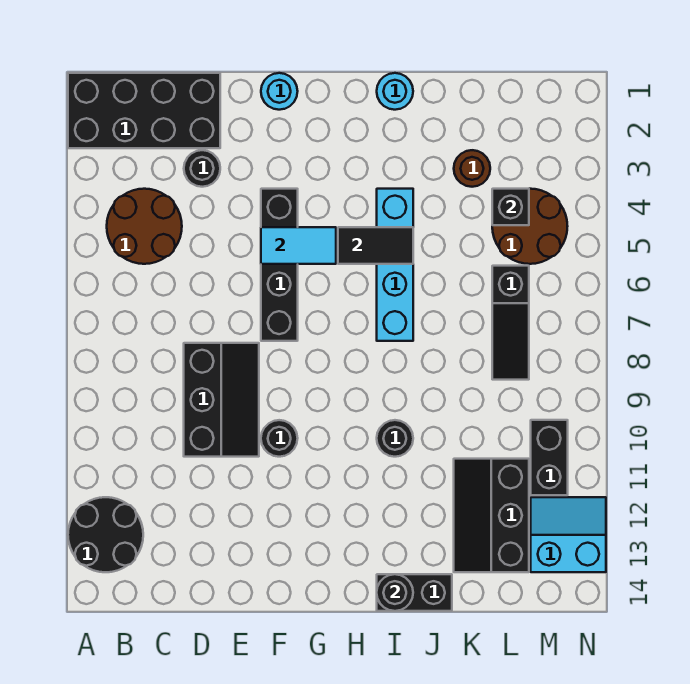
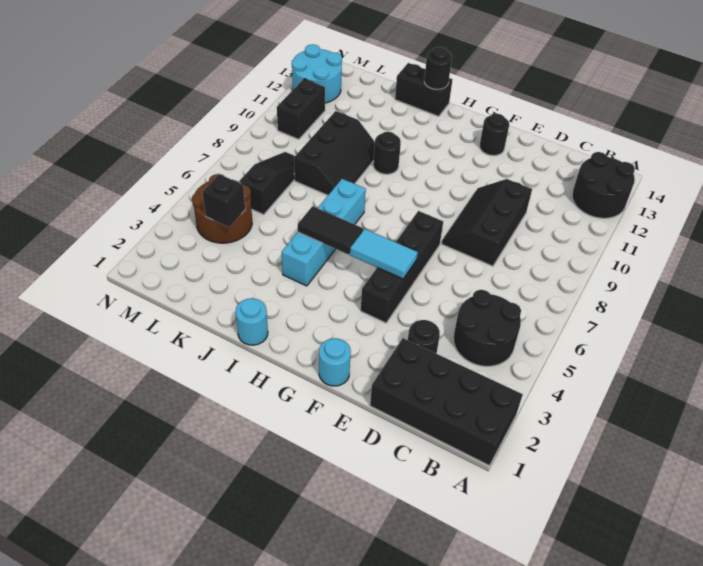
brown round brick B4:C5 level 1 -> black round brick B4:C5 level 1
black round brick F10 level 1 -> black round brick F13 level 1
brown round brick K3 level 1 -> none
black slope K11:L13 level 1 top L -> black slope J8:K10 level 1 top K
cyan slope M12:N13 level 1 top 13 -> cyan round brick M12:N13 level 1

